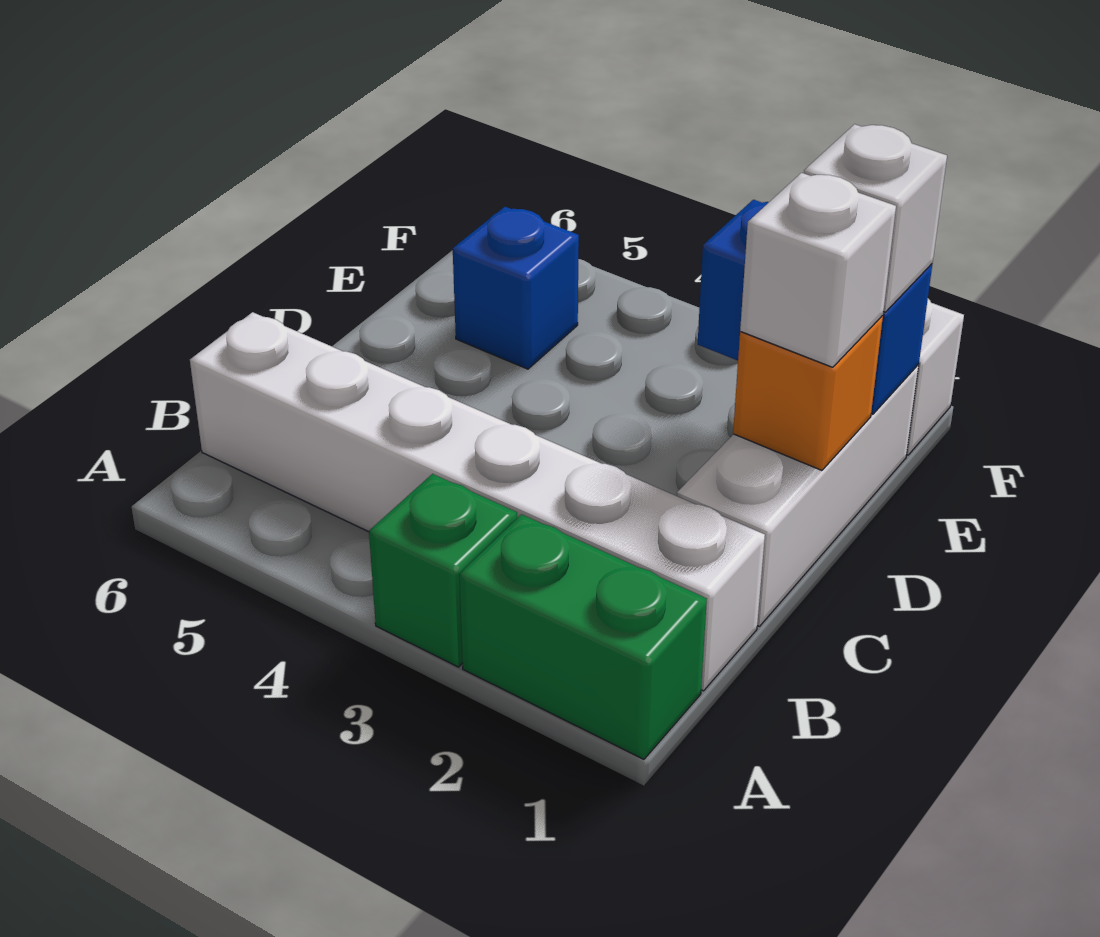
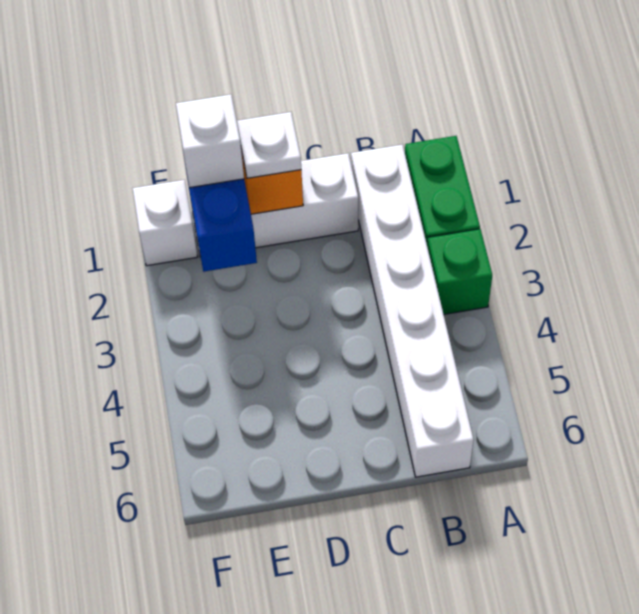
white brick D1 level 3 -> white plate D1 level 3
blue brick E5 level 1 -> none

